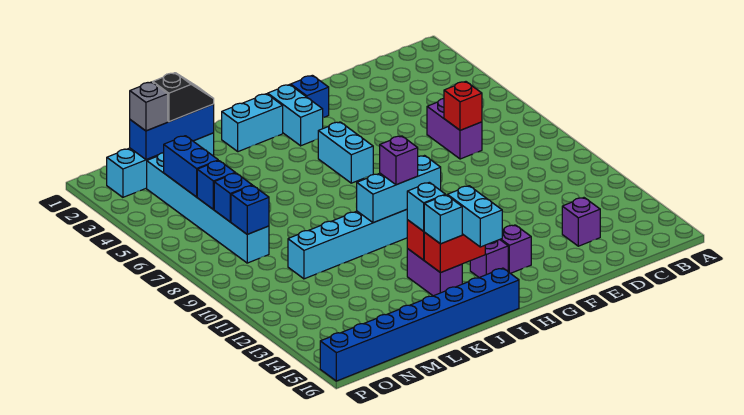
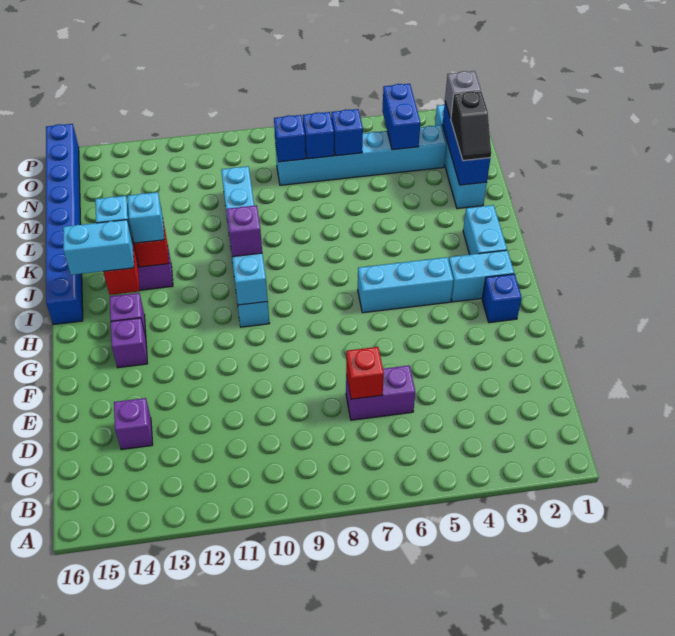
cyan brick H5:H6 level 1 -> cyan brick H4:H6 level 1
blue brick N4:N5 level 2 -> blue brick N4:O4 level 2

